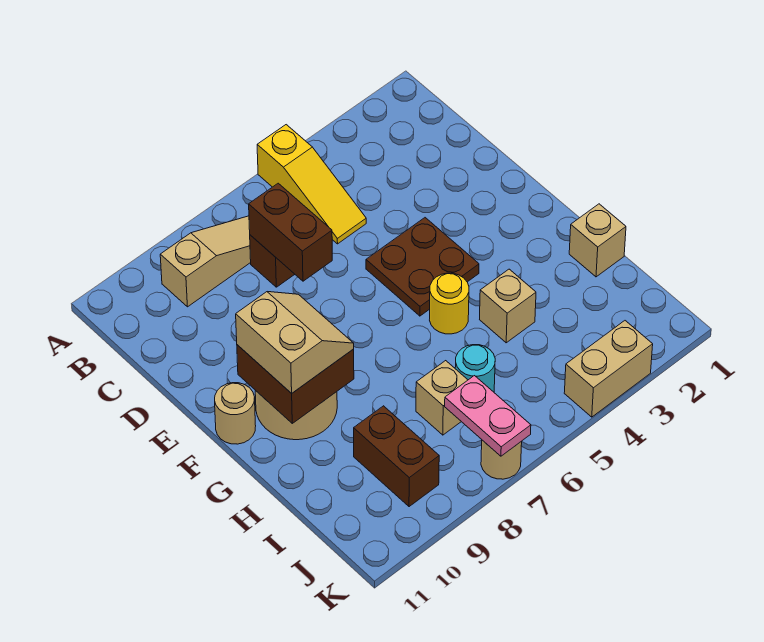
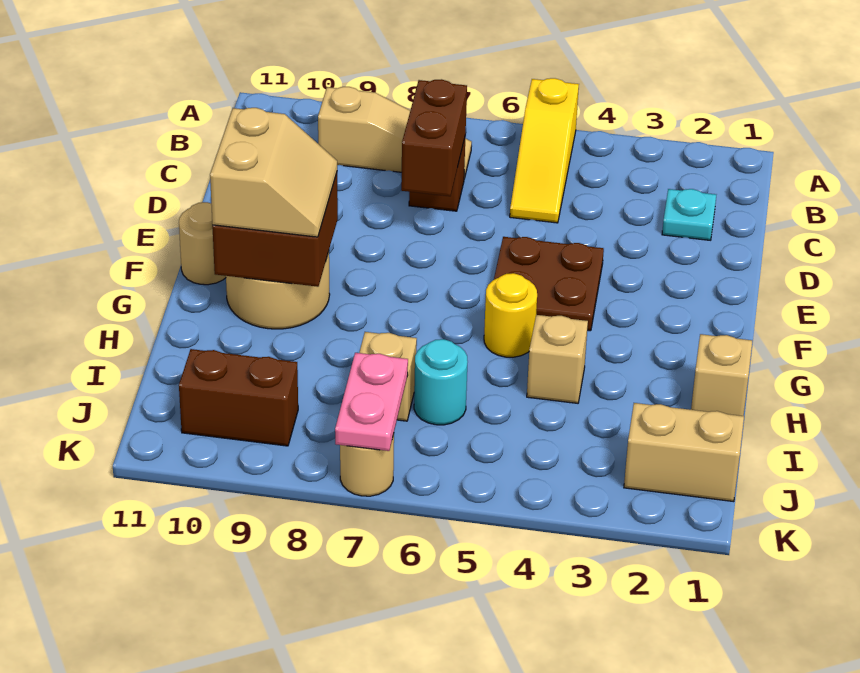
none -> cyan plate C2 level 1
brown brick I9:J9 level 1 -> brown brick J9:J10 level 1
tan brick K3:K4 level 1 -> tan brick J1:J2 level 1

